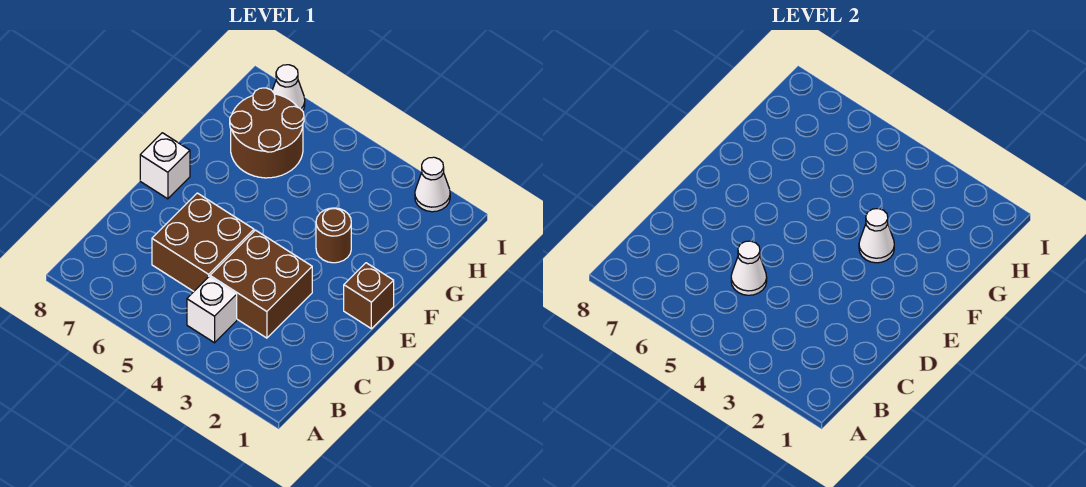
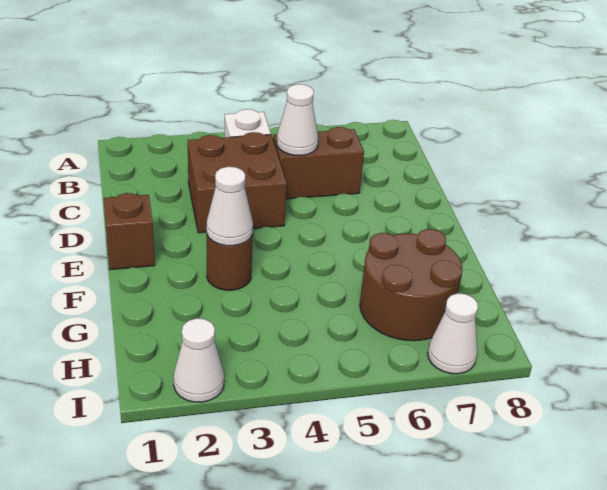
brown brick C5:D6 level 1 -> brown brick C5:C6 level 1
white brick E8 level 1 -> none

